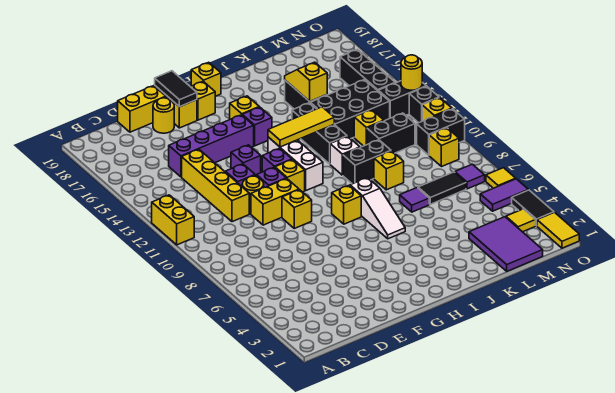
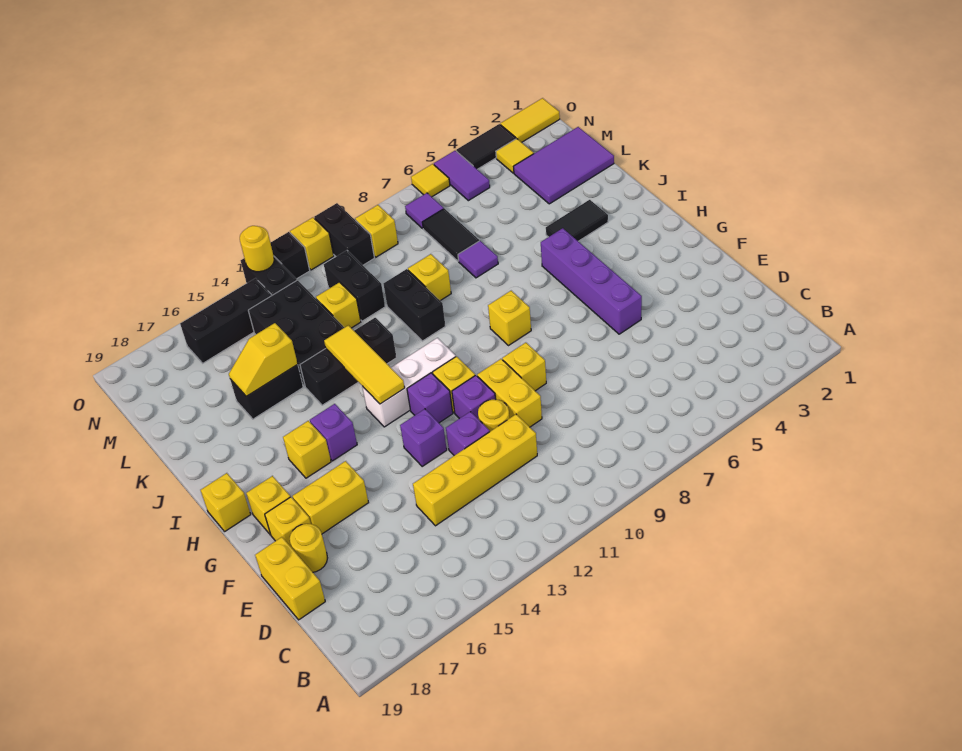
yellow brick A11:A12 level 1 -> yellow brick F16:F17 level 1
purple brick D15:G15 level 1 -> purple brick F5:I5 level 1
black tile F18:F19 level 2 -> black tile J3:J4 level 1
white slope I6:I8 level 1 top 8 -> none
white brick J11 level 1 -> none

